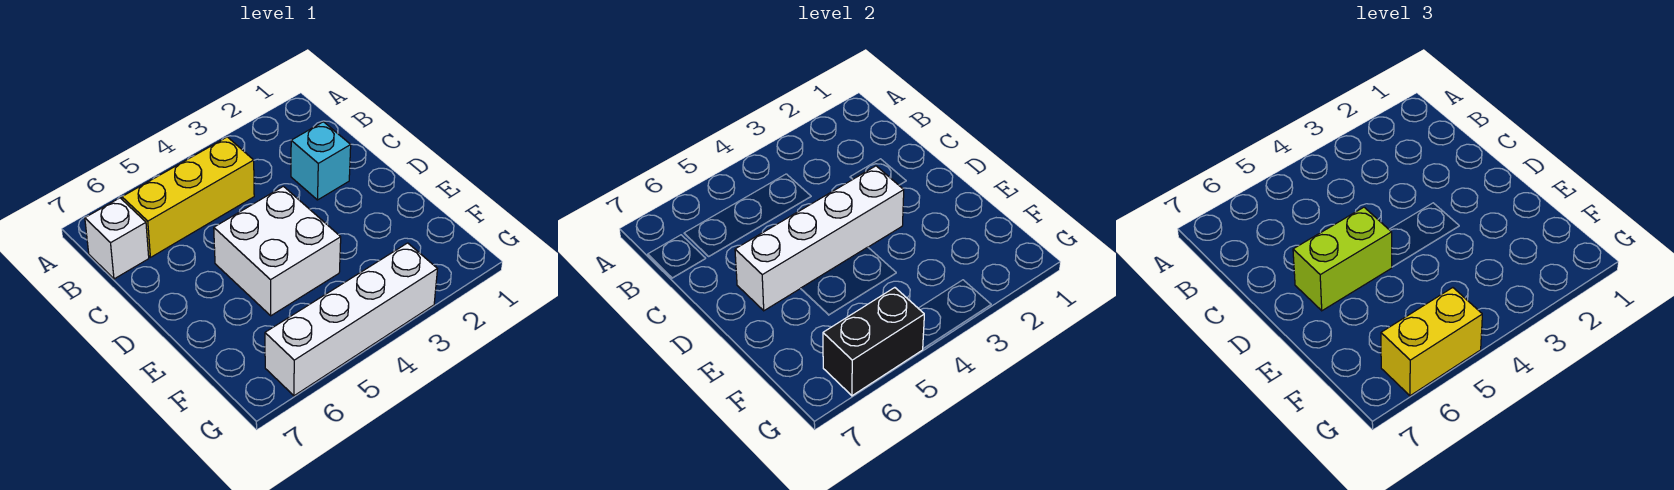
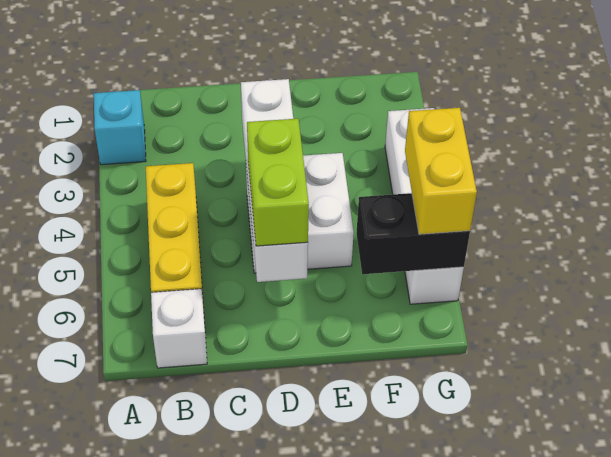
cyan brick C2 level 1 -> cyan brick A2 level 1
black brick G5:G6 level 2 -> black brick F6:G6 level 2

